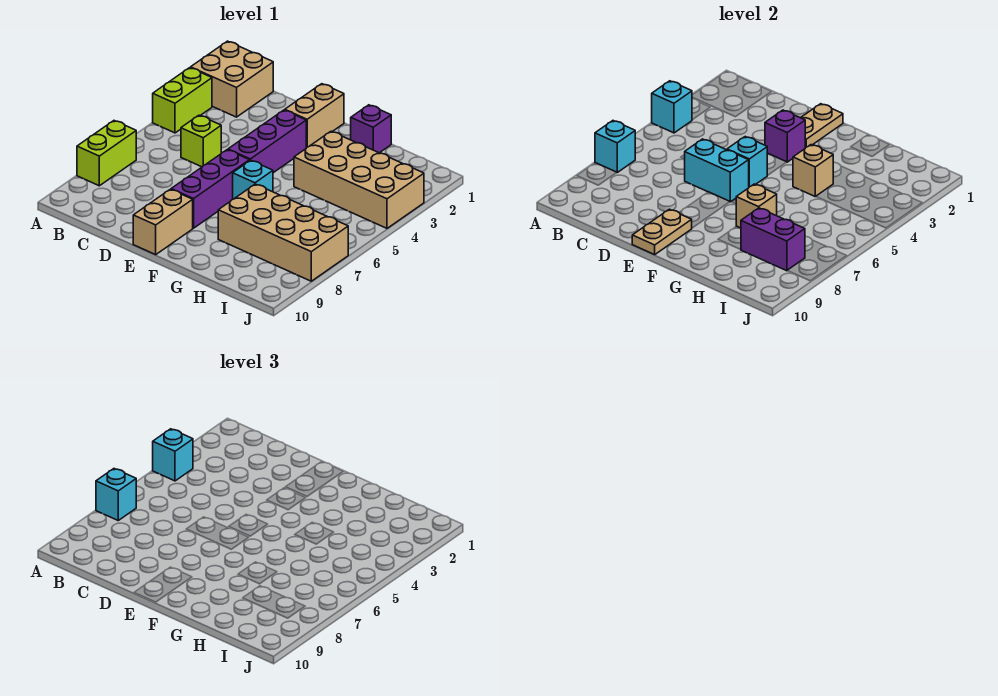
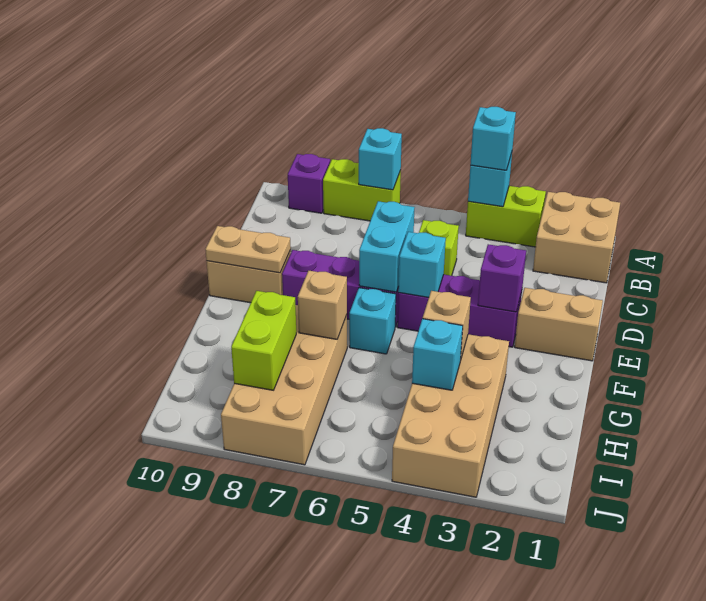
cyan brick A7 level 3 -> cyan brick H4 level 2
tan plate E1:E2 level 2 -> none
purple brick G1 level 1 -> purple brick A9 level 1
purple brick H8:I8 level 2 -> lime brick H8:I8 level 2

